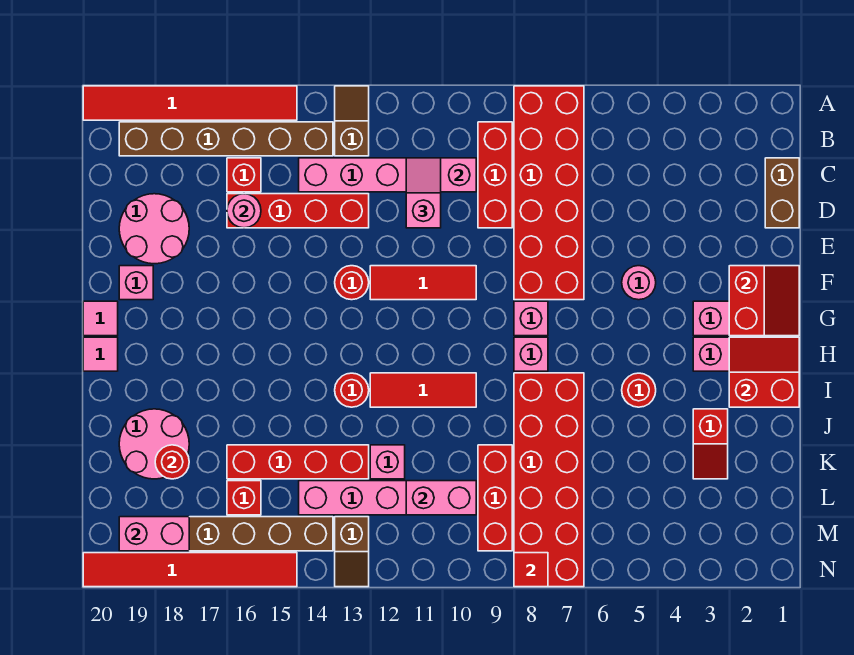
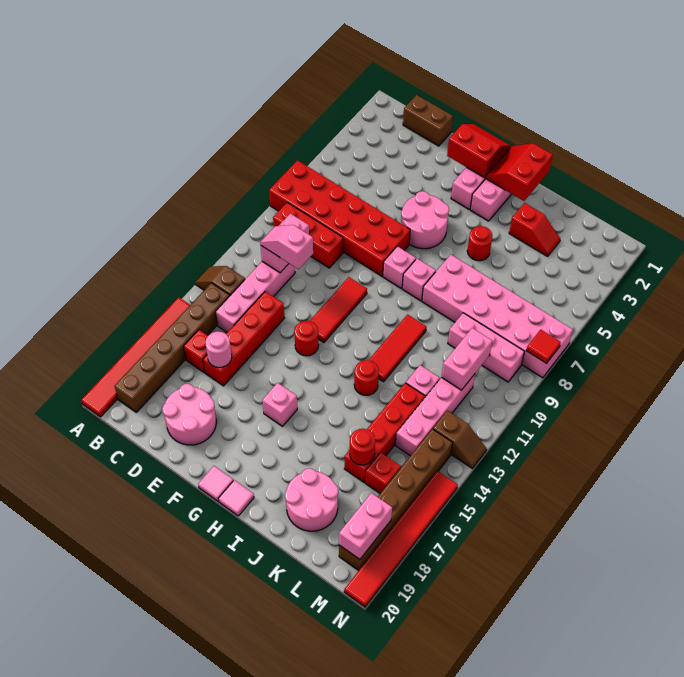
pink round brick F5 level 1 -> pink round brick F5:G6 level 1
pink brick F19 level 1 -> pink brick G16 level 1
red brick I7:N8 level 1 -> pink brick I7:N8 level 1
red brick K9:M9 level 1 -> pink brick K9:M9 level 1
red round brick K18 level 2 -> red round brick K16 level 2

